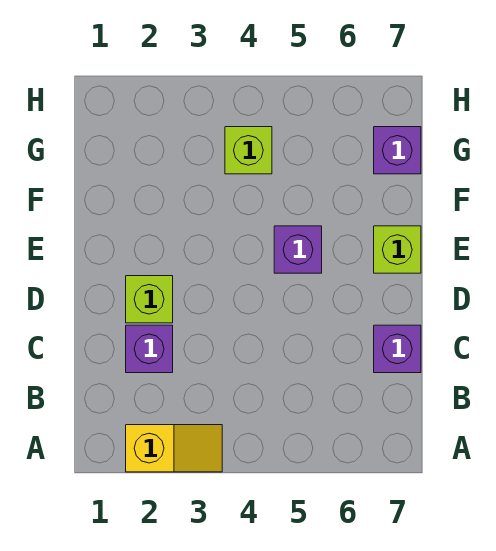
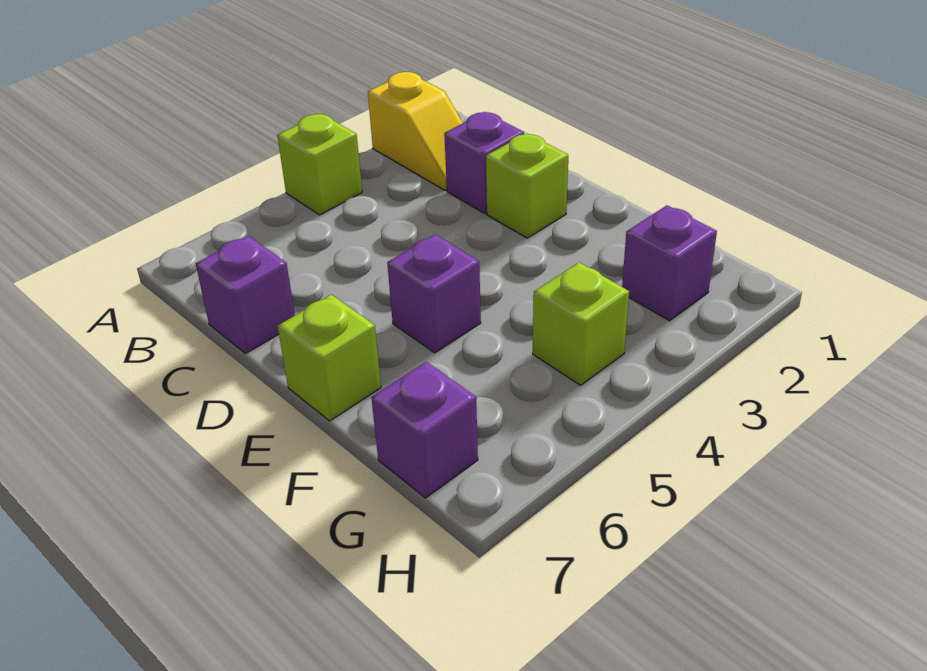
yellow slope A2:A3 level 1 top 2 -> yellow slope A2:B2 level 1 top A
none -> lime brick A4 level 1
none -> purple brick G2 level 1

